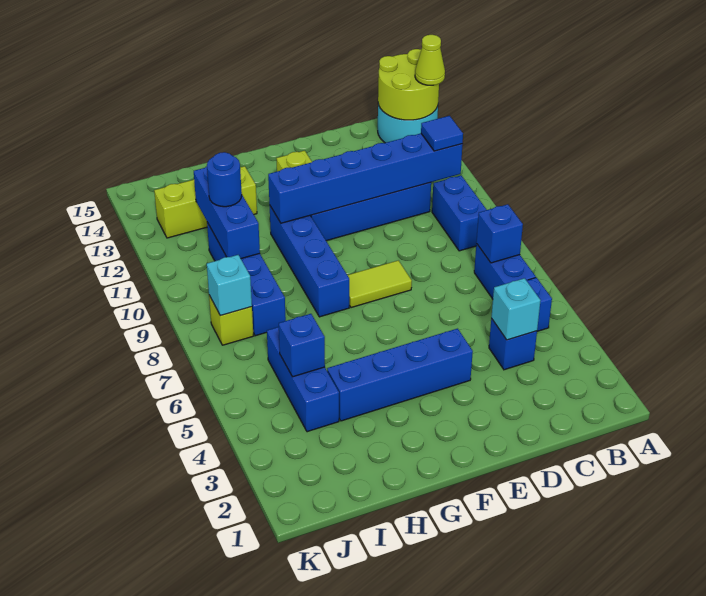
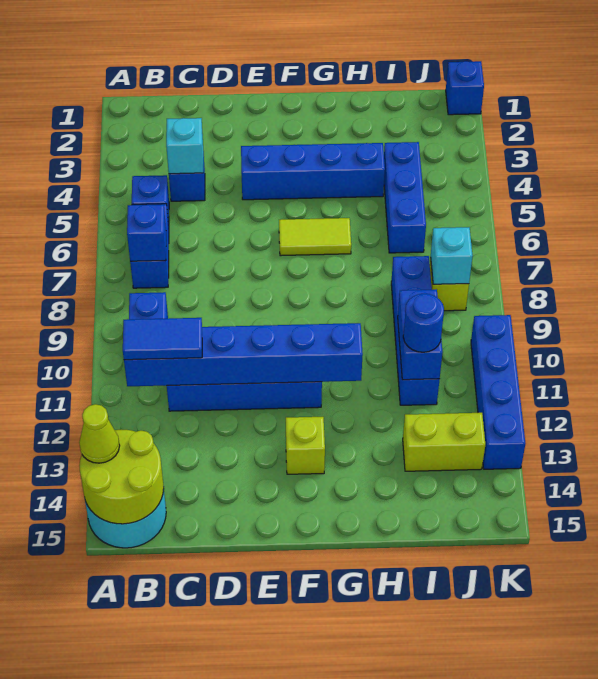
blue tile B11 level 3 -> blue tile B11:C11 level 3
lime tile E8:F8 level 1 -> lime tile F6:G6 level 1
blue brick G8:G11 level 1 -> blue brick K10:K13 level 1
lime brick H13:J13 level 1 -> lime brick I13:J13 level 1
blue brick I5 level 2 -> blue brick K1 level 1
blue brick I10:I12 level 2 -> blue brick I10:I11 level 2

